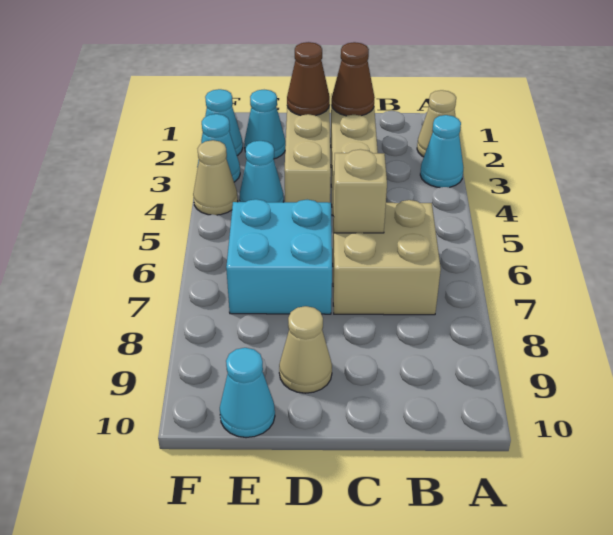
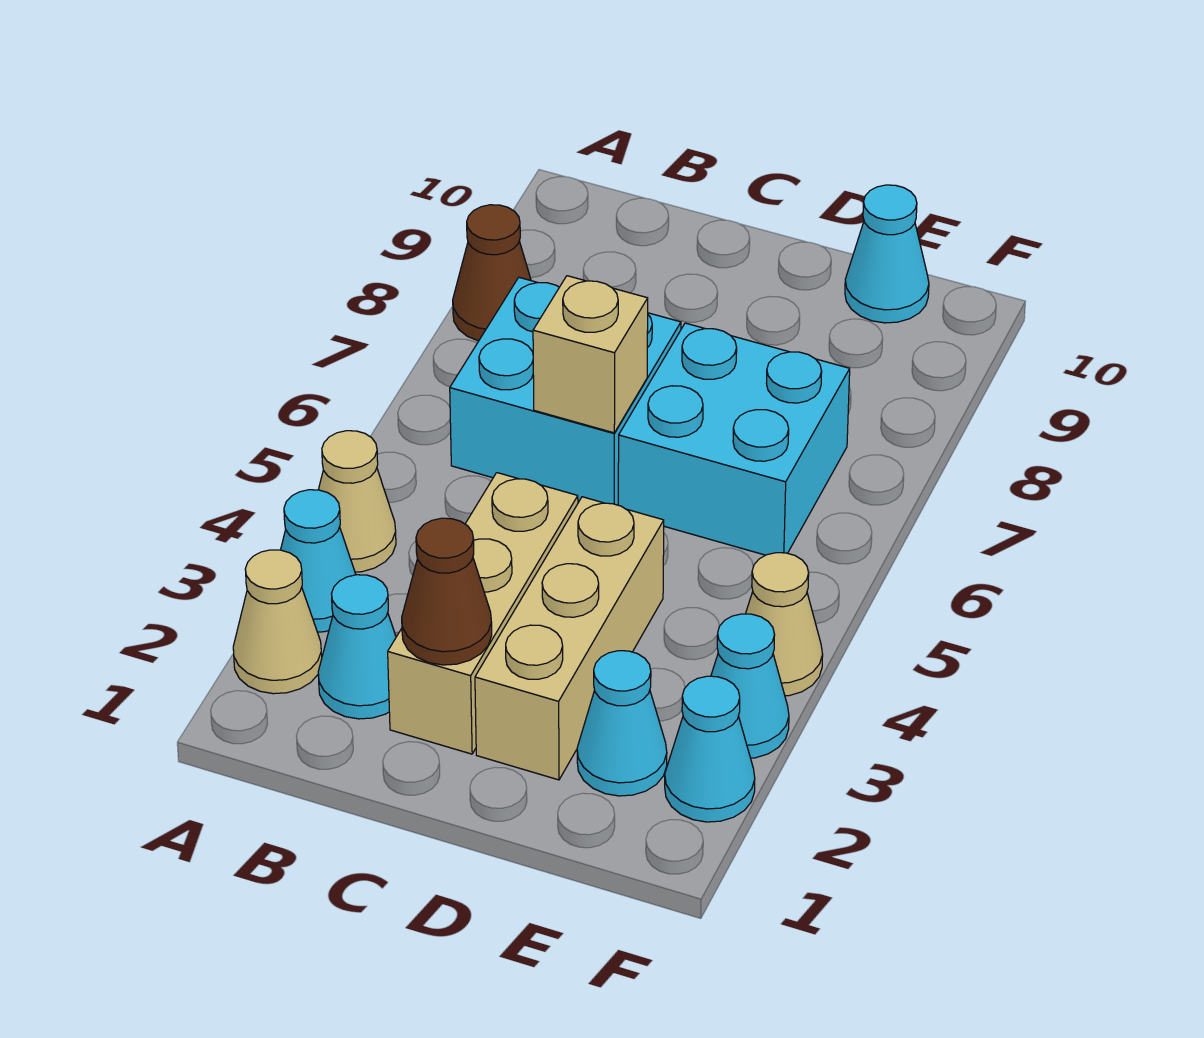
tan brick B6:C7 level 1 -> cyan brick B6:C7 level 1
brown cone D2 level 2 -> brown cone A8 level 1
tan cone D9 level 1 -> tan cone A4 level 1
cyan cone E4 level 1 -> cyan cone B2 level 1

